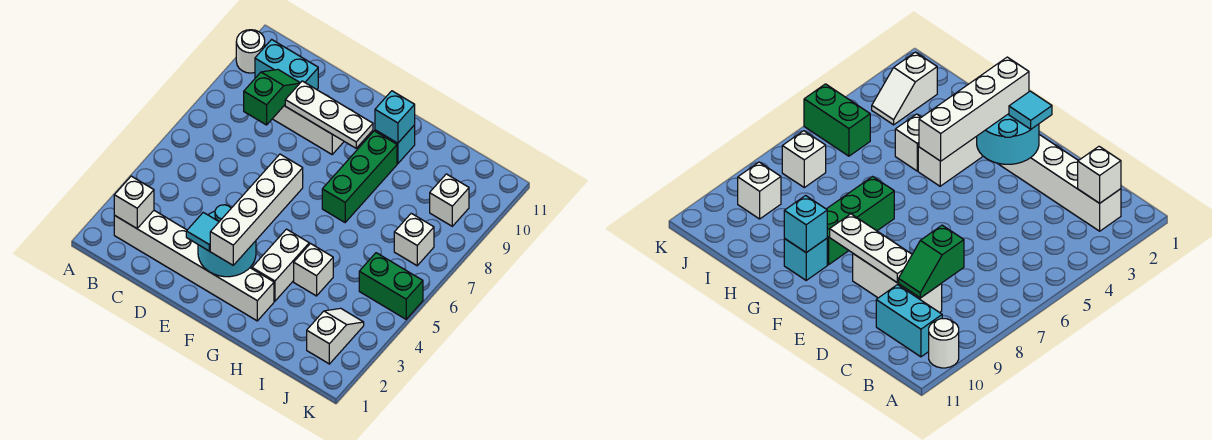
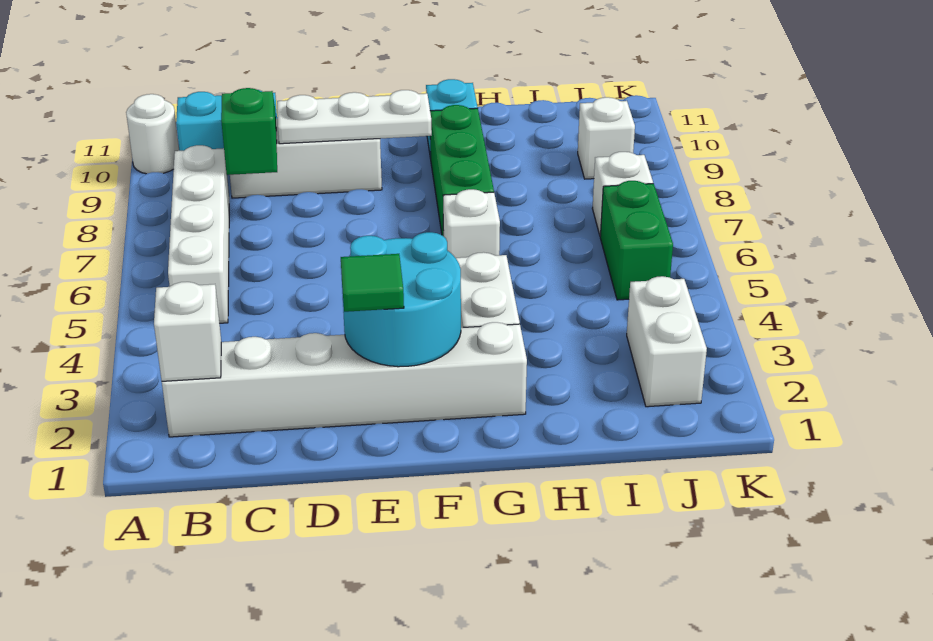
cyan tile E2 level 3 -> green tile E2 level 3
white brick F2:F5 level 3 -> white brick B5:B8 level 1
cyan brick G10 level 2 -> none
white brick H4 level 1 -> white brick G6 level 1
white slope J2:J3 level 1 top 2 -> white brick J2:J3 level 1
green brick J5:K5 level 1 -> green brick J5:J6 level 1

